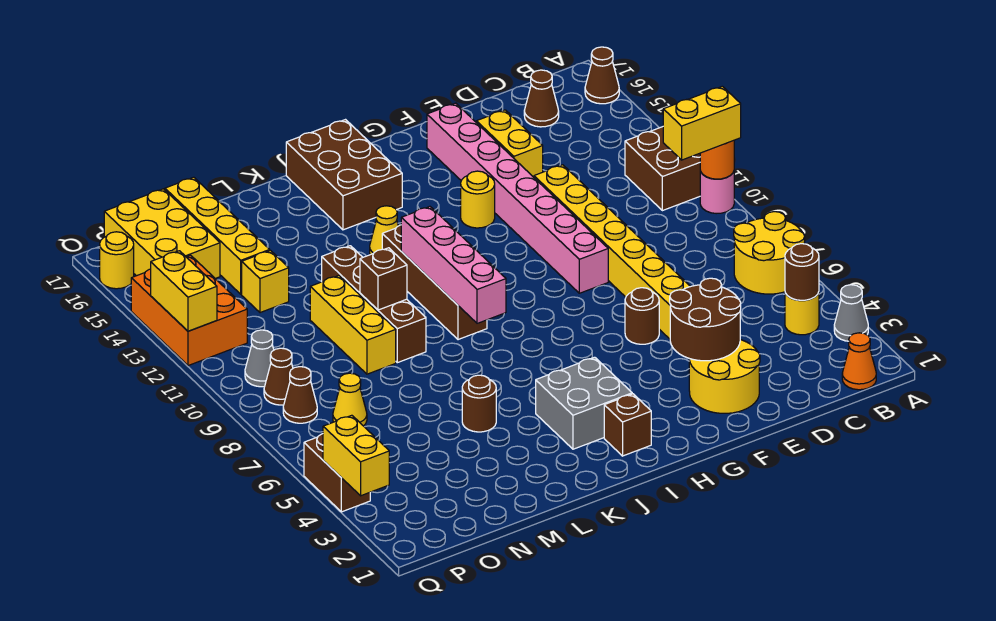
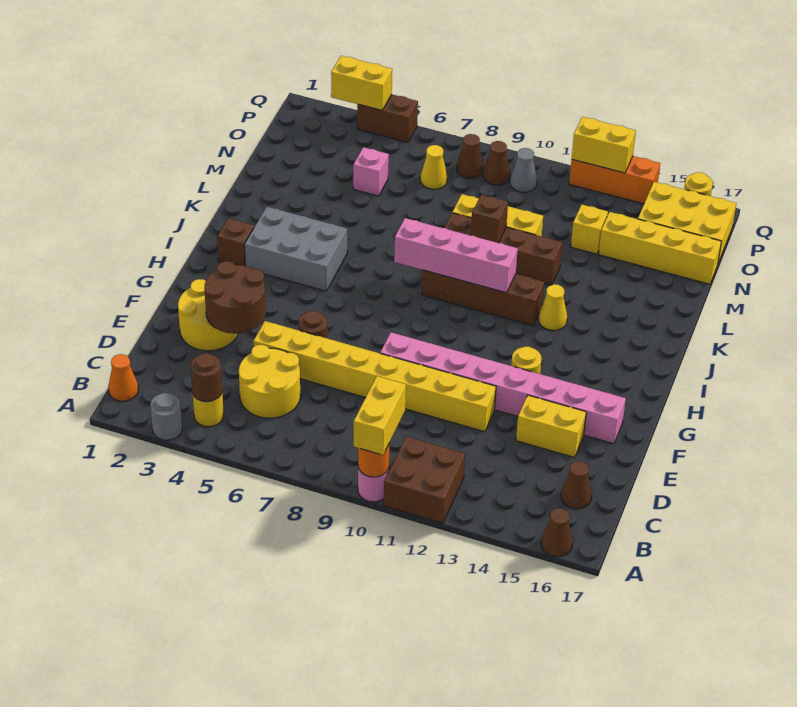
grey cone A3 level 1 -> grey round brick A3 level 1
yellow round brick A6:B7 level 1 -> yellow round brick C5:D6 level 1
grey brick I3:J4 level 1 -> grey brick I3:J5 level 1
brown brick I15:J17 level 1 -> none
brown round brick L5 level 1 -> none
none -> pink brick N5 level 1
orange brick P12:Q14 level 1 -> orange brick Q12:Q14 level 1

